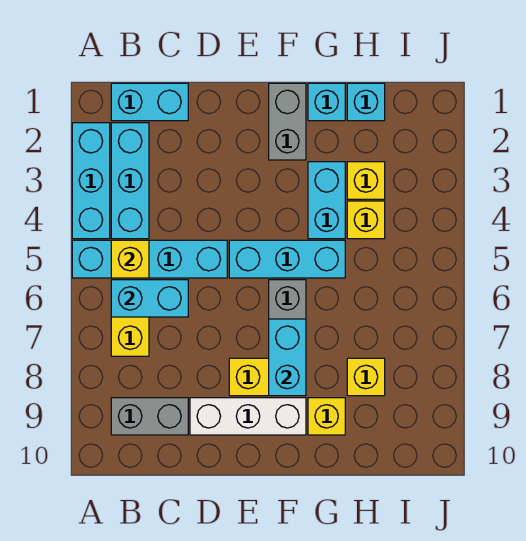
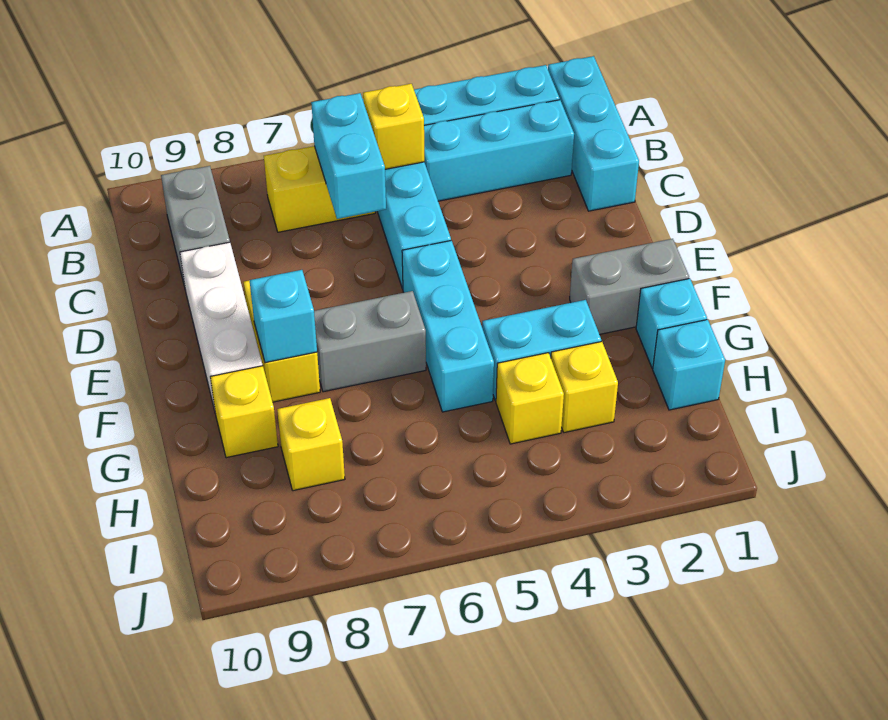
cyan brick B1:C1 level 1 -> cyan brick A1:C1 level 1
cyan brick F7:F8 level 2 -> cyan brick F8 level 2

